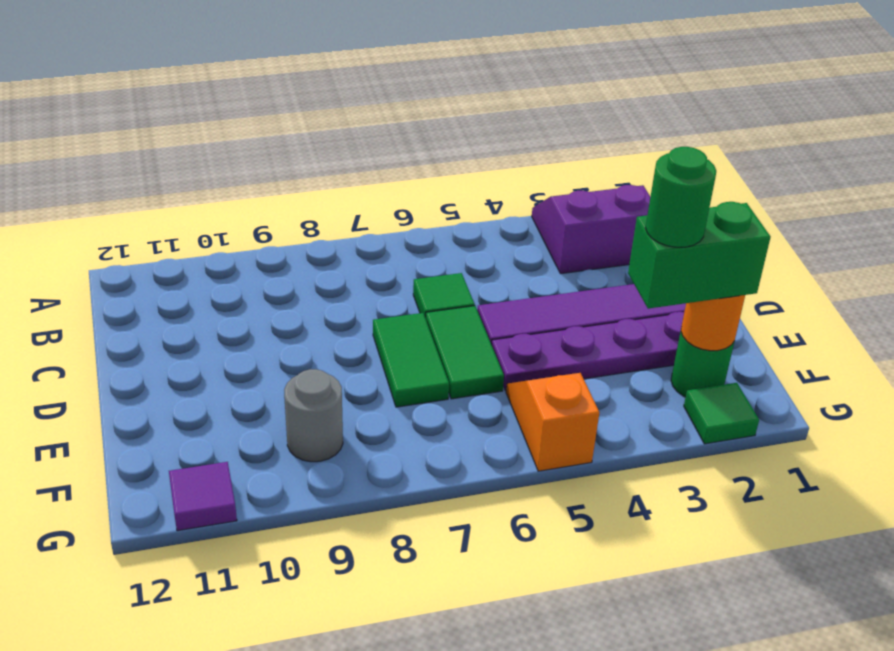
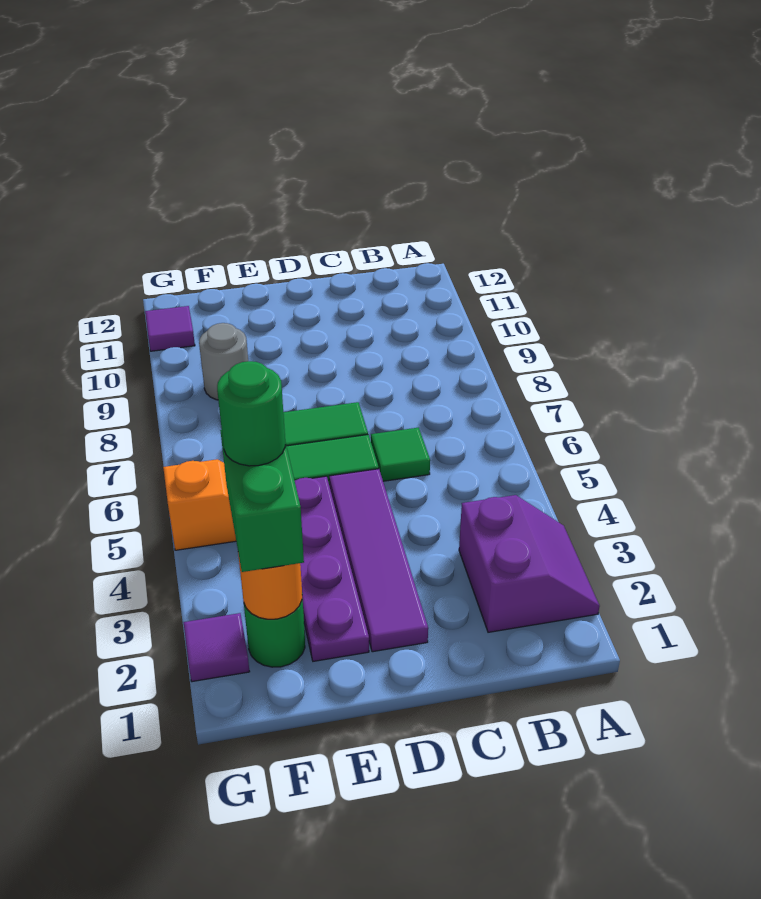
green tile G2 level 1 -> purple tile G2 level 1

